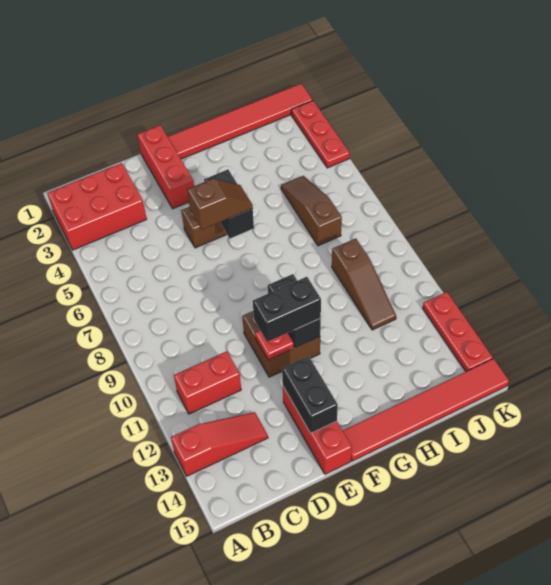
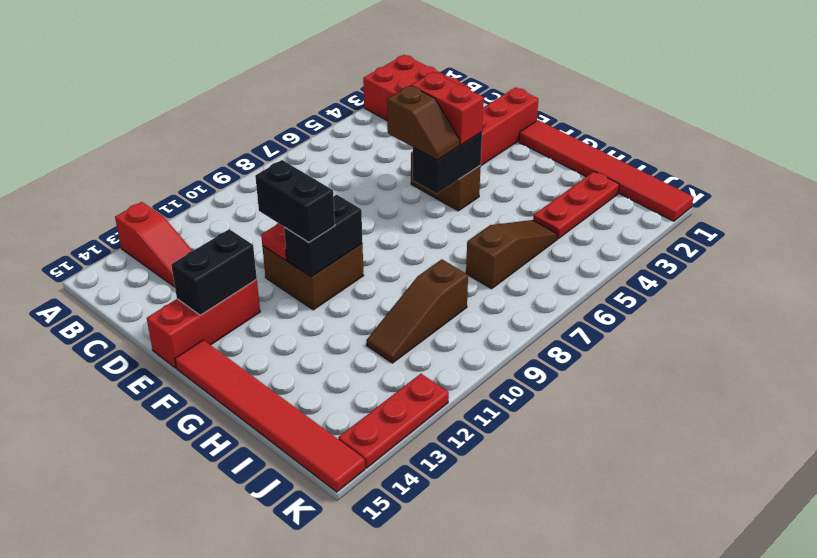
red brick B11:C11 level 1 -> red brick E5:F5 level 3
red plate K2:K4 level 1 -> red plate I2:I4 level 1

